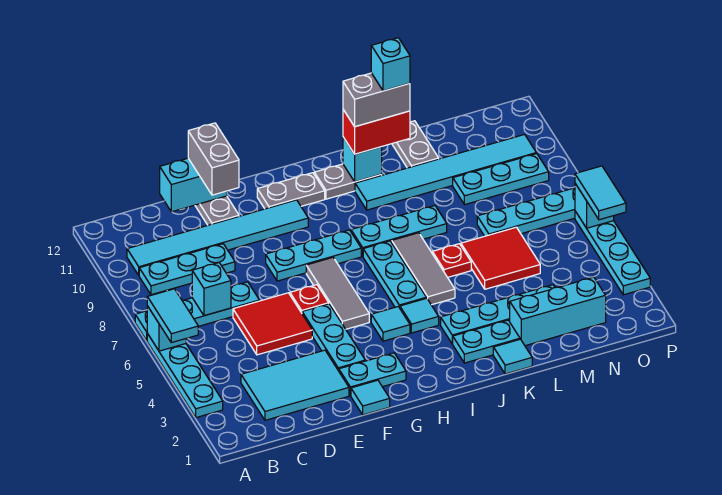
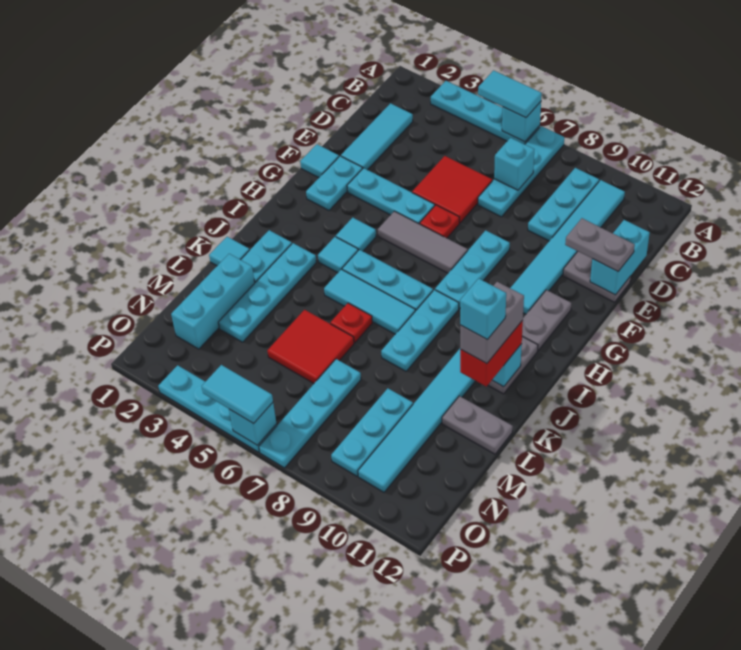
cyan tile C2:E3 level 1 -> cyan tile C2:E2 level 1
grey brick E11:E12 level 3 -> grey plate E11:E12 level 3
grey tile J5:J7 level 1 -> cyan tile J5:J7 level 1

